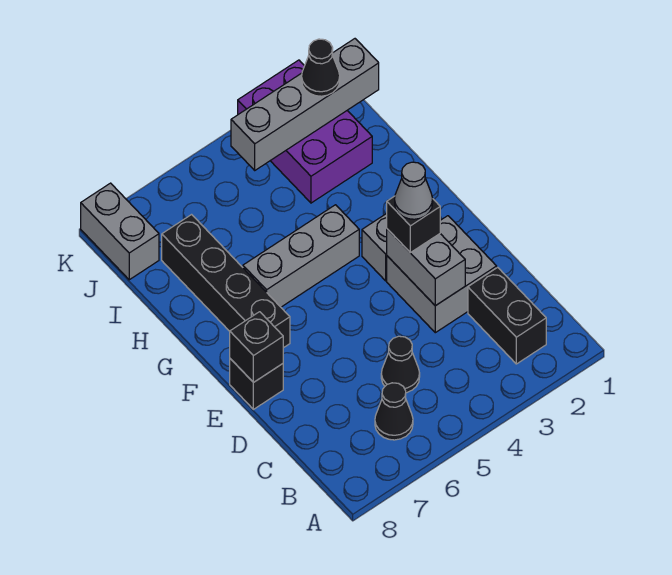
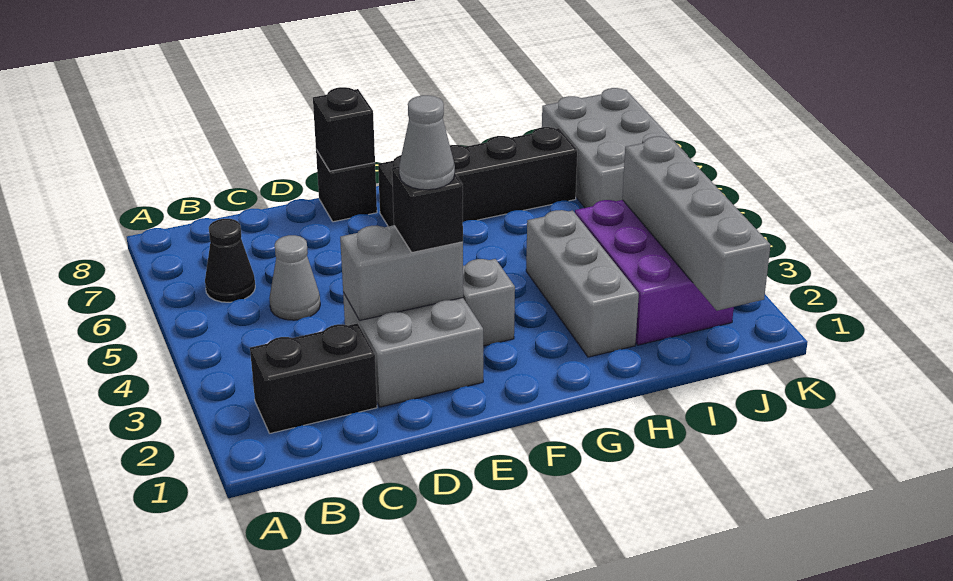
black cone C5 level 1 -> grey cone C5 level 1
grey brick G4:G6 level 1 -> grey brick H2:H4 level 1
purple brick I2:K3 level 1 -> purple brick I2:J4 level 1
black cone J2 level 3 -> none
grey brick J8:K8 level 1 -> grey brick J6:K8 level 1

